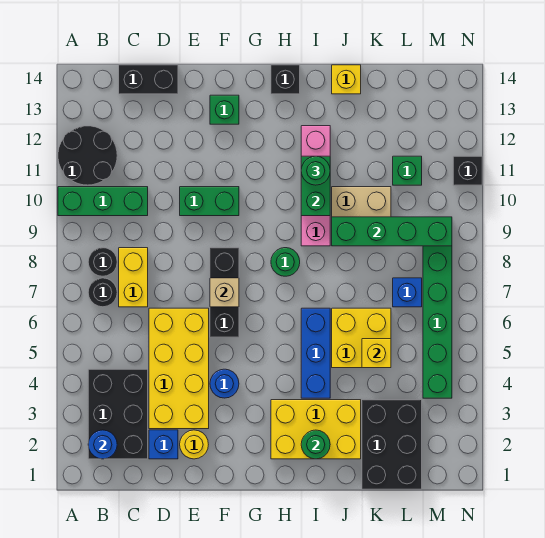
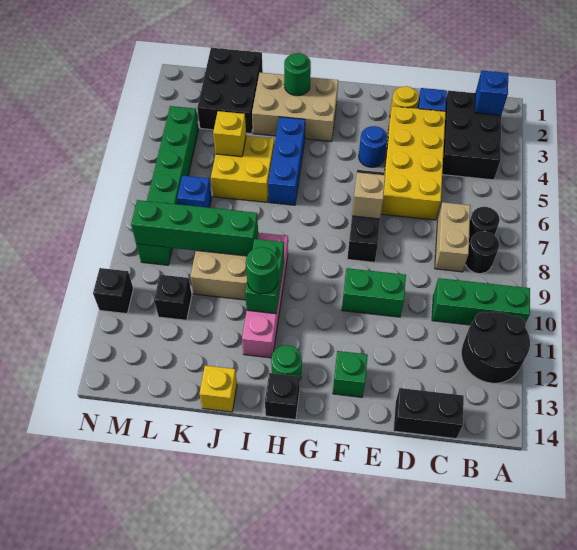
blue round brick B2 level 2 -> blue brick B2 level 2
yellow brick C7:C8 level 1 -> tan brick C7:C8 level 1
yellow brick H2:J3 level 1 -> tan brick H2:J3 level 1
green round brick H8 level 1 -> green round brick H13 level 1
green brick L11 level 1 -> black brick L11 level 1

